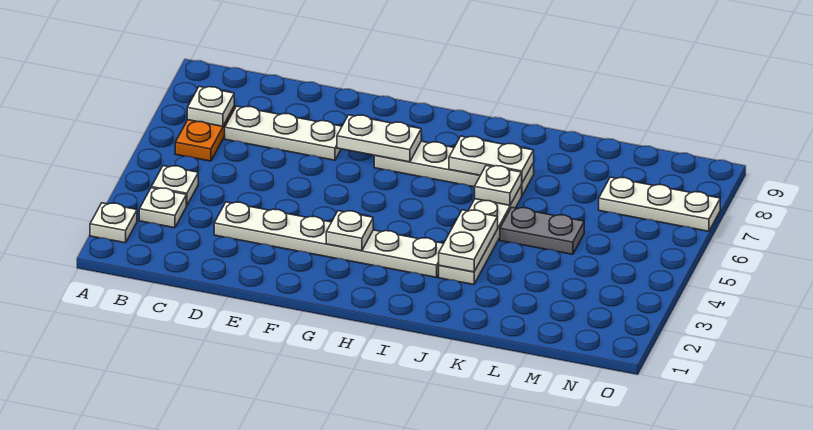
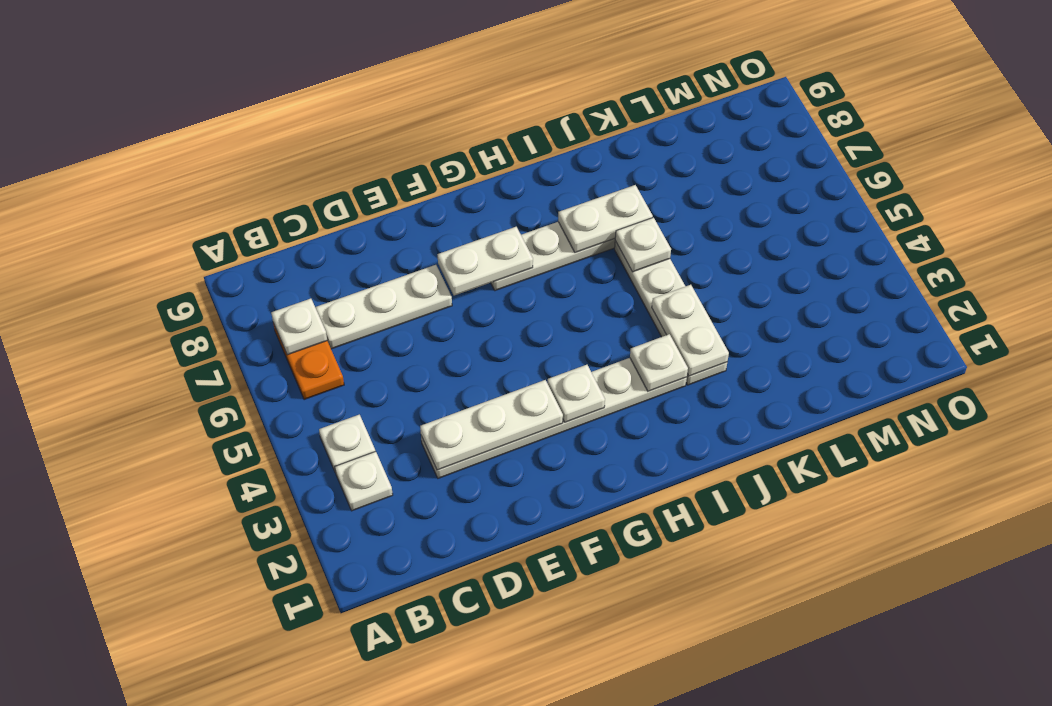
white plate A2 level 1 -> white plate I3 level 2
grey plate K5:L5 level 1 -> none
white plate M7:O7 level 1 -> white plate D3:F3 level 2

